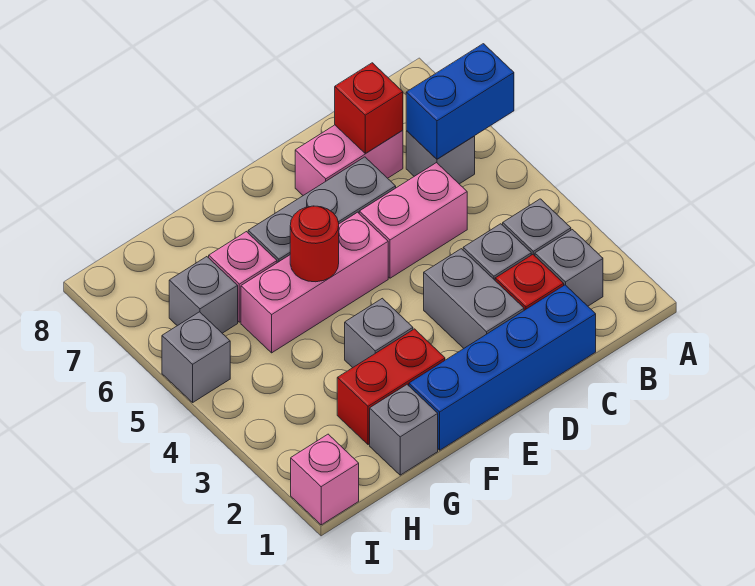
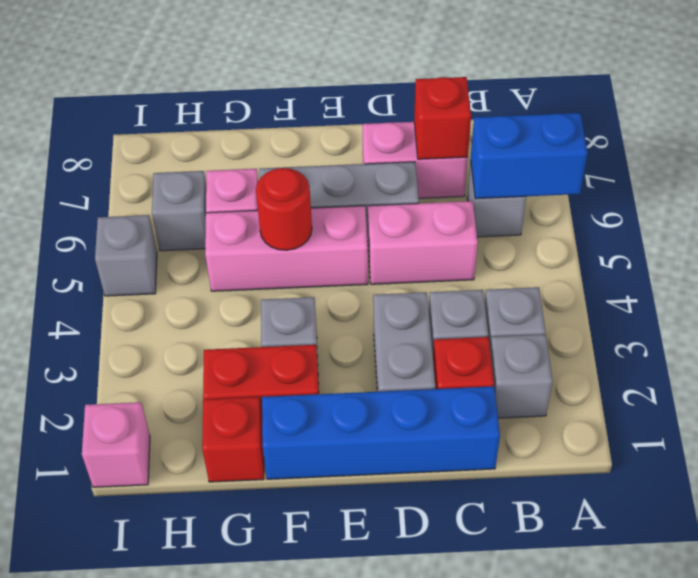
grey brick G1 level 1 -> red brick G1 level 1

